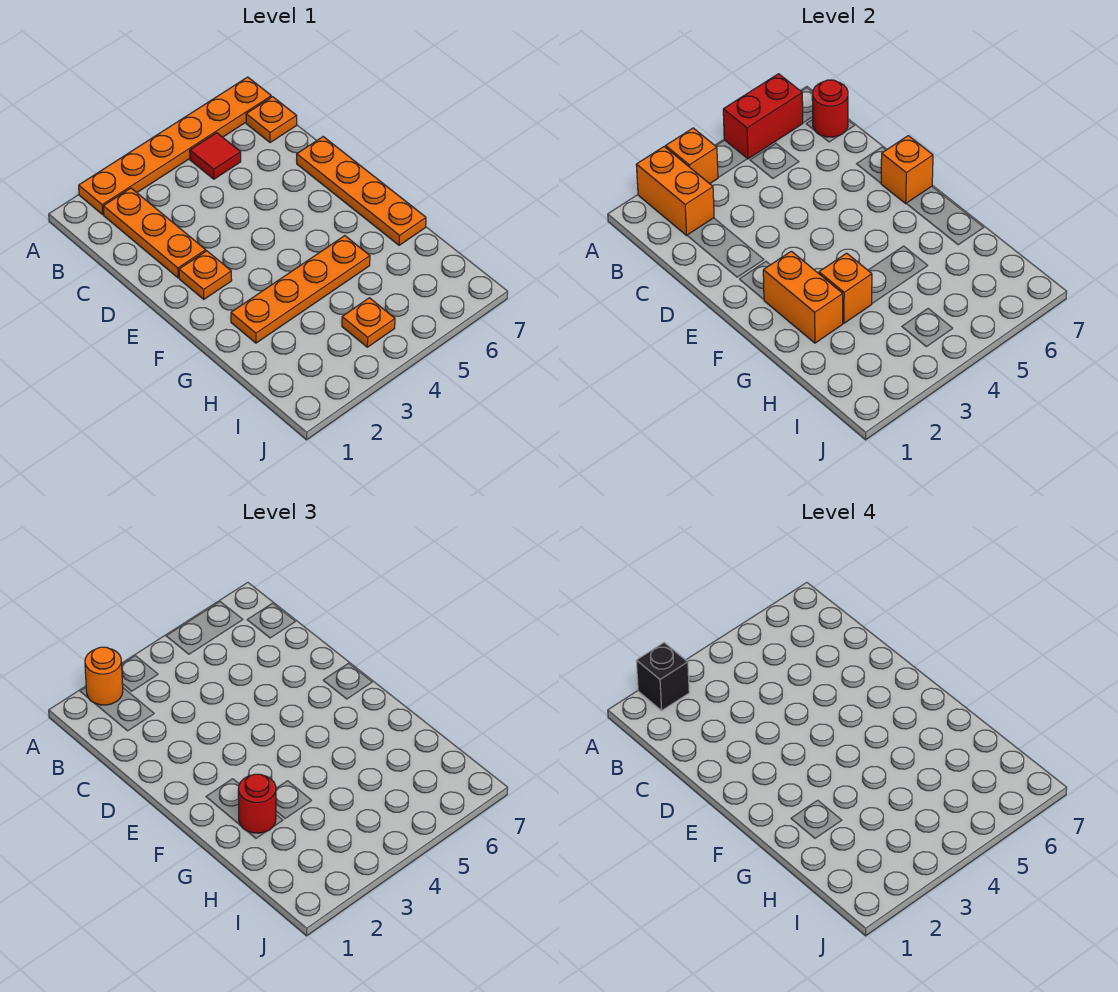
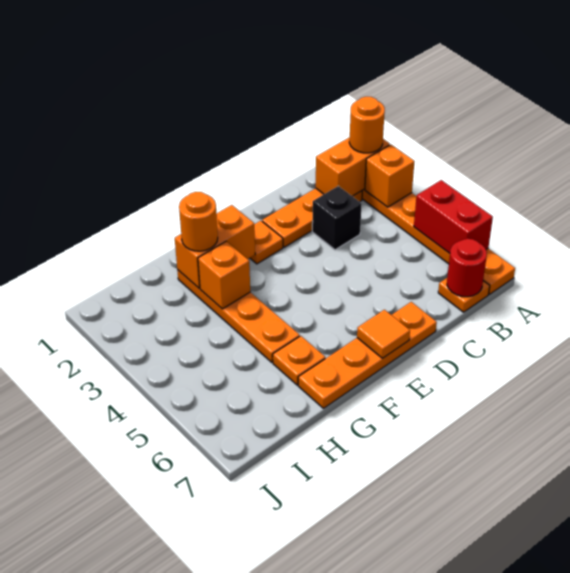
black brick A2 level 4 -> black brick C3 level 1
red tile B5 level 1 -> none
orange brick E7 level 2 -> orange tile E7 level 2
red round brick G2 level 3 -> orange round brick G2 level 3
orange plate I4 level 1 -> orange plate G6 level 1

